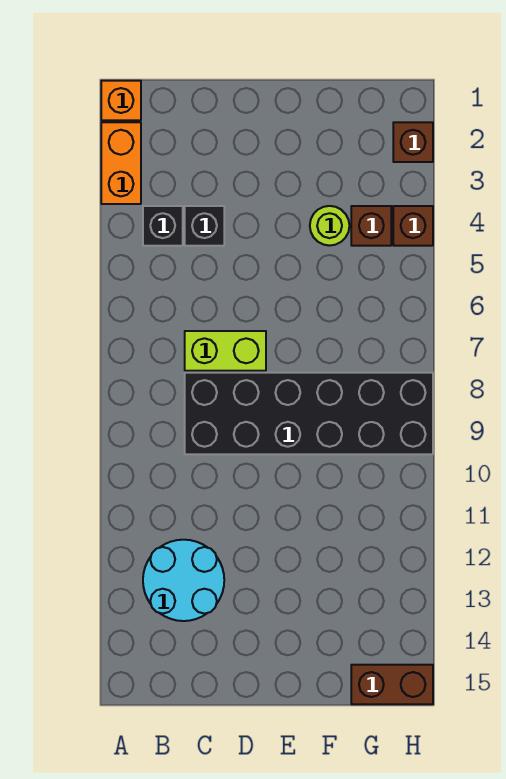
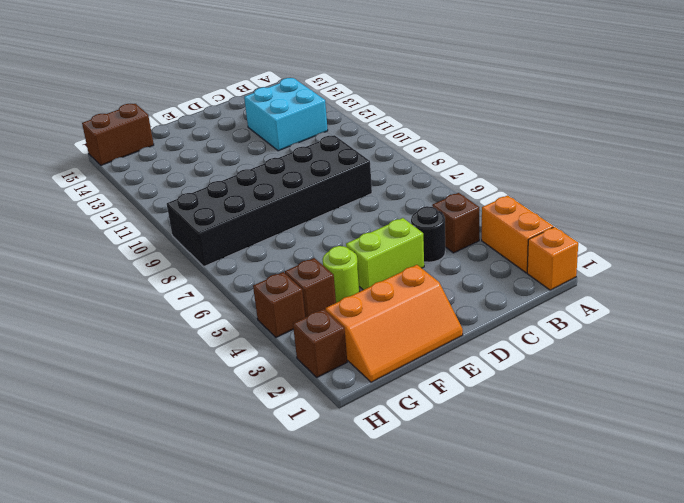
black brick B4 level 1 -> brown brick B4 level 1
cyan round brick B12:C13 level 1 -> cyan brick B12:C13 level 1
black brick C4 level 1 -> black round brick C4 level 1
lime brick C7:D7 level 1 -> lime brick D4:E4 level 1
none -> orange slope E1:G2 level 1 top 2

